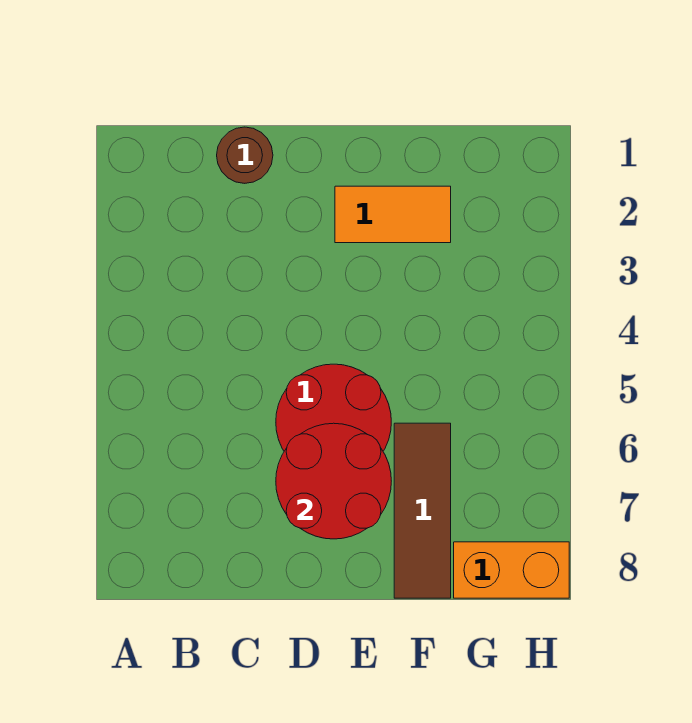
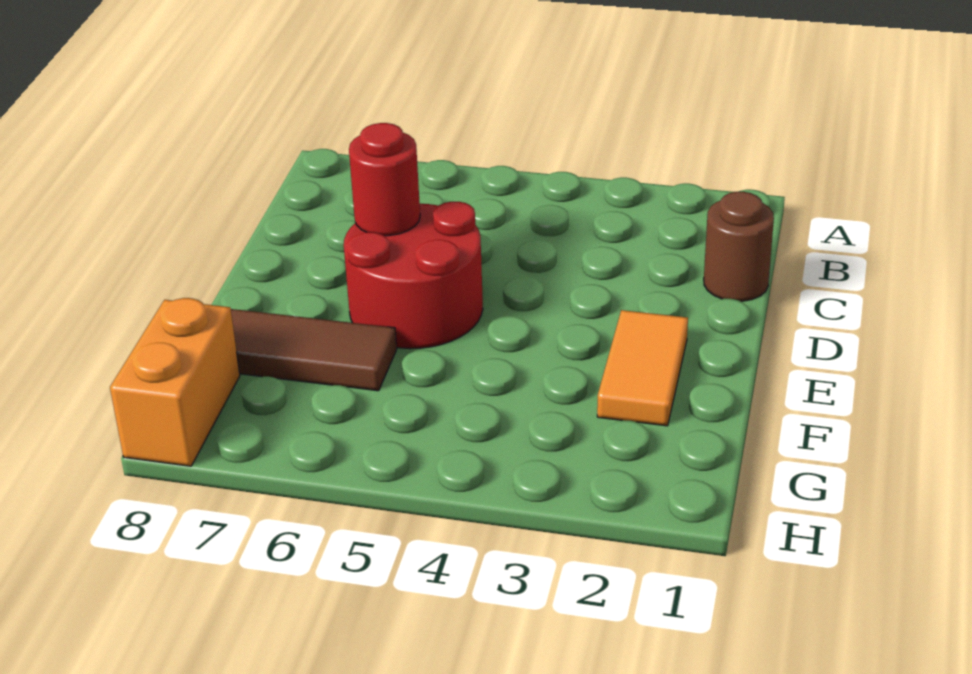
red round brick D6:E7 level 2 -> red round brick D6 level 2

